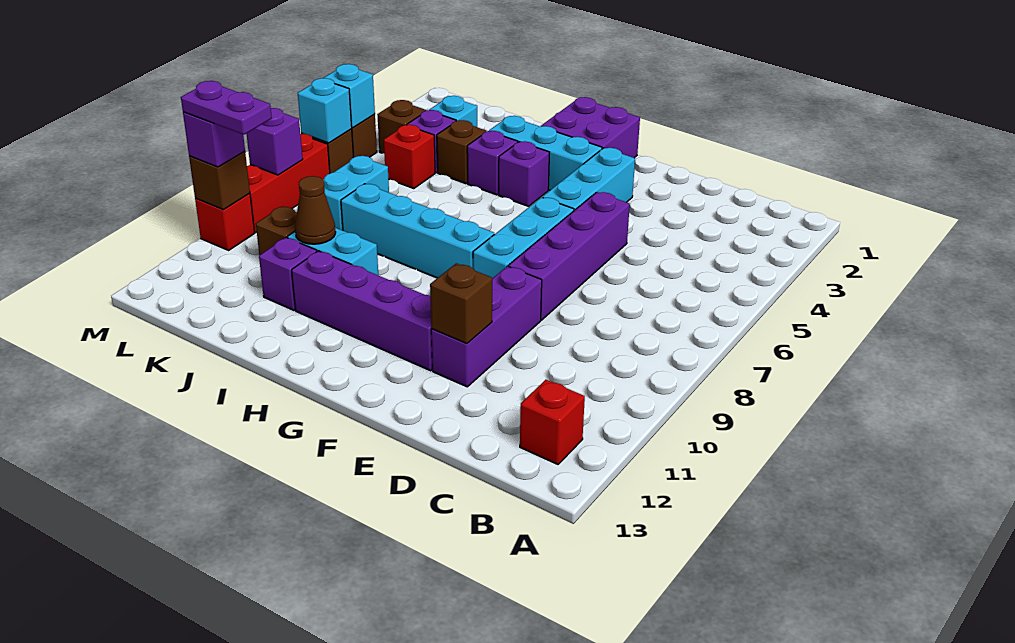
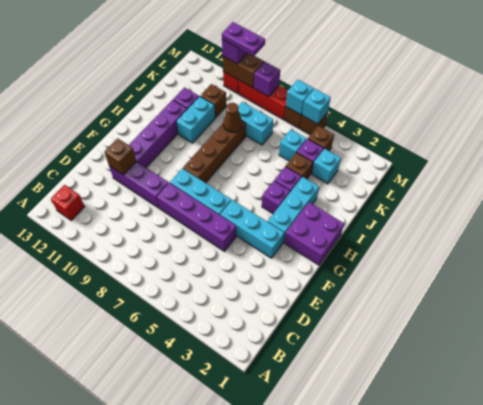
cyan brick G8:J8 level 1 -> brown brick G8:J8 level 1
brown cone J10 level 2 -> brown cone J8 level 2
red brick K5 level 1 -> cyan brick K5 level 1
purple plate L10:M10 level 4 -> purple plate M9:M10 level 4
brown brick M10 level 2 -> brown brick M9:M10 level 2

